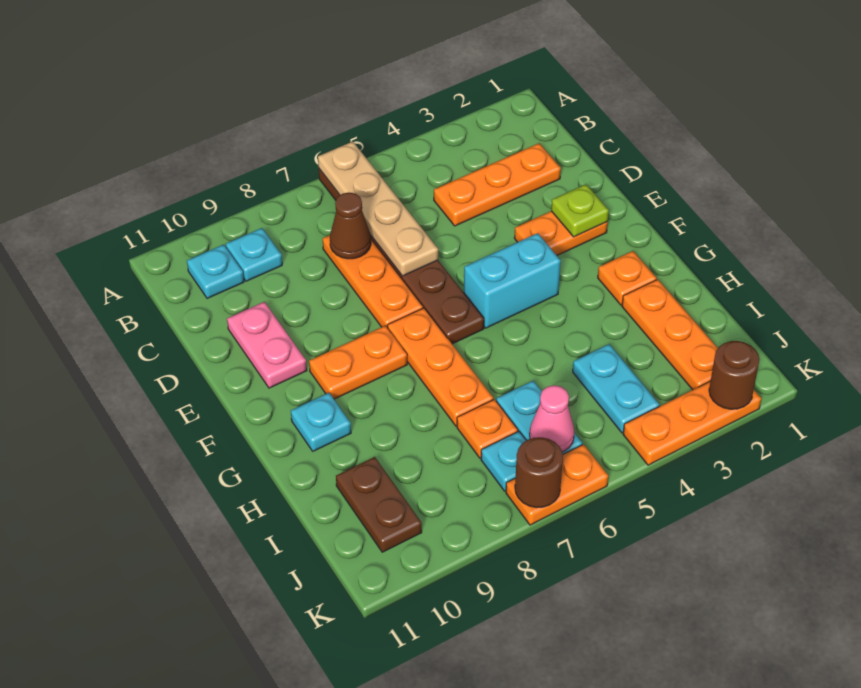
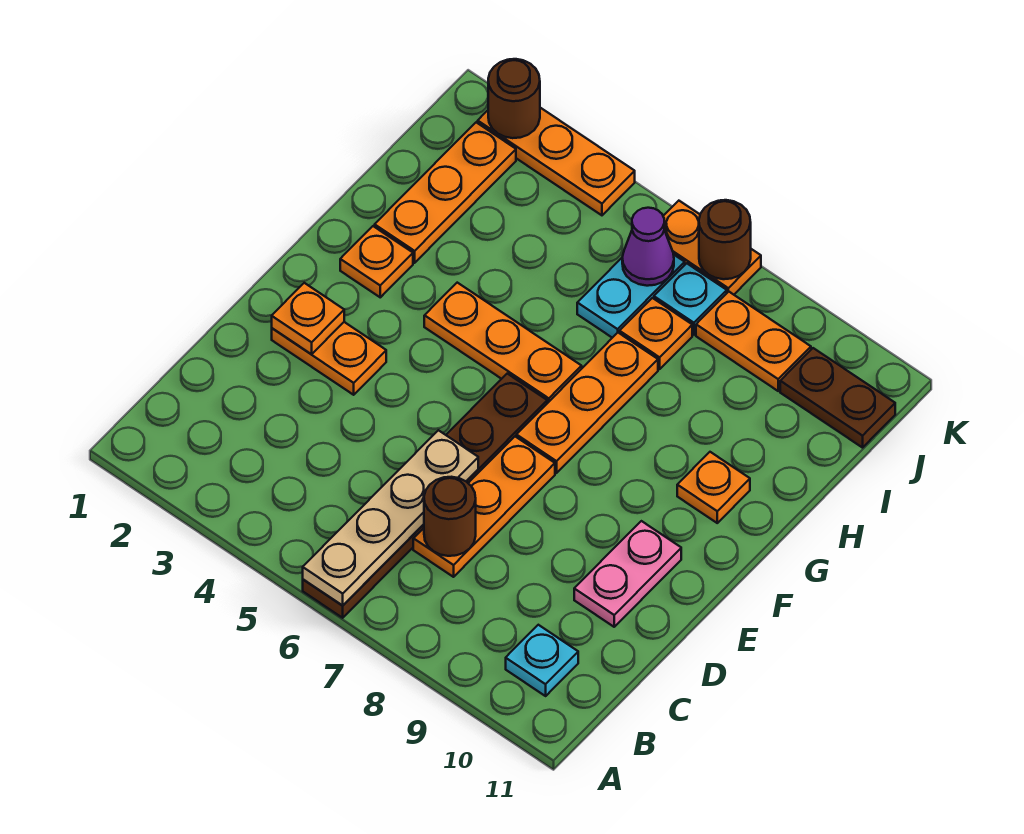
cyan plate B9 level 1 -> none
orange plate C2:C4 level 1 -> orange plate G4:G6 level 1
brown cone C7 level 2 -> brown round brick C7 level 2
lime plate E2 level 2 -> orange plate E2 level 2
cyan brick F4:F5 level 1 -> none
orange plate F8:F9 level 1 -> orange plate J8:J9 level 1
cyan plate G10 level 1 -> orange plate G10 level 1
cyan plate I4:J4 level 1 -> none
brown plate I10:J10 level 1 -> brown plate J10:J11 level 1
pink cone J6 level 2 -> purple cone J6 level 2

